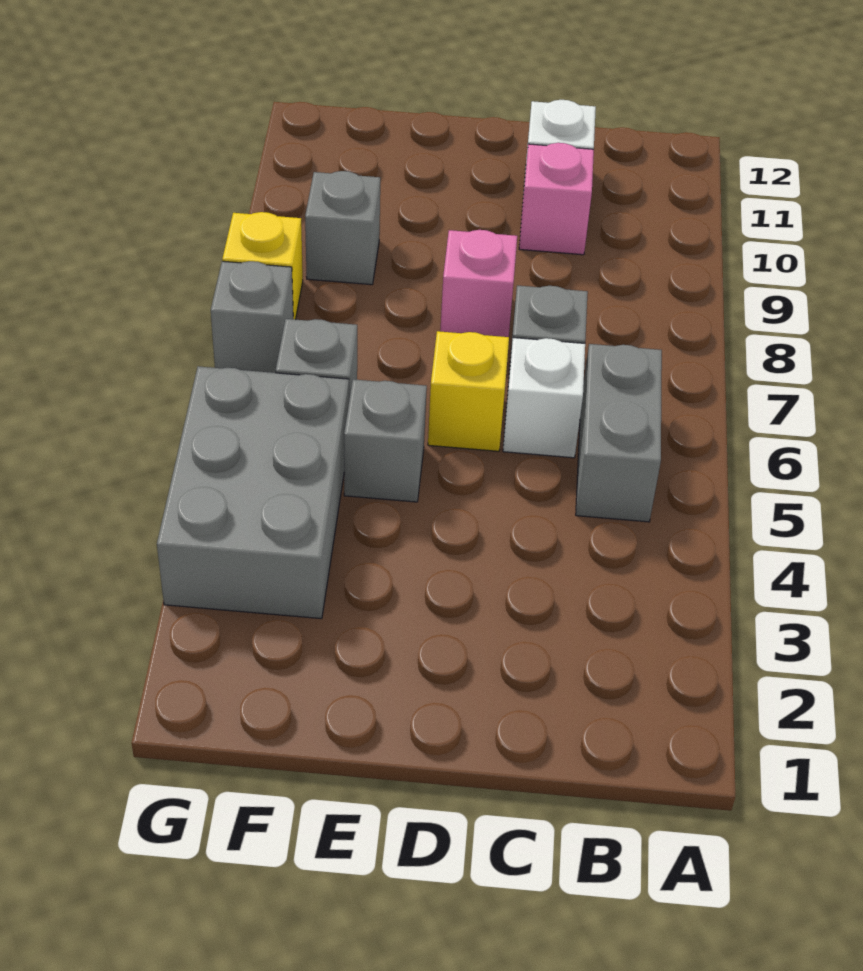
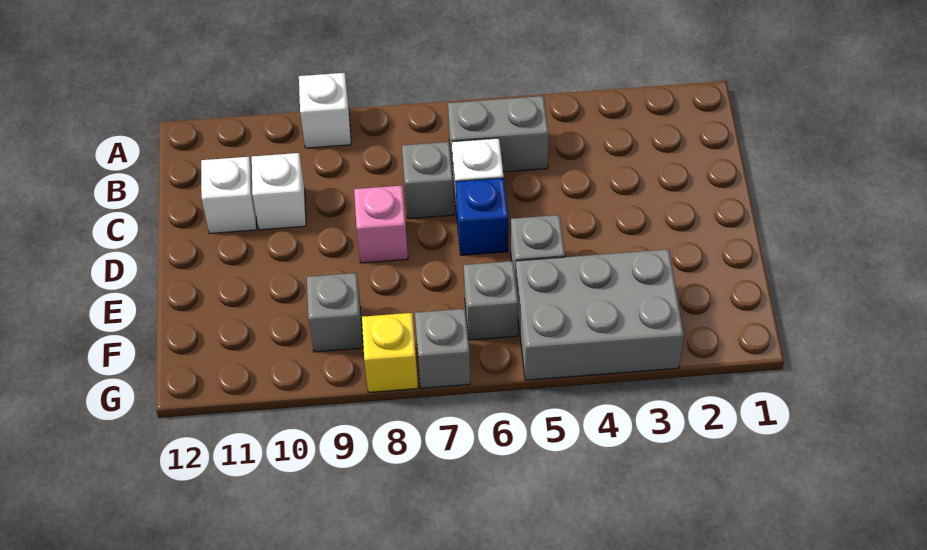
none -> white brick A9 level 1
pink brick C10 level 1 -> white brick C10 level 1
yellow brick D6 level 1 -> blue brick D6 level 1

